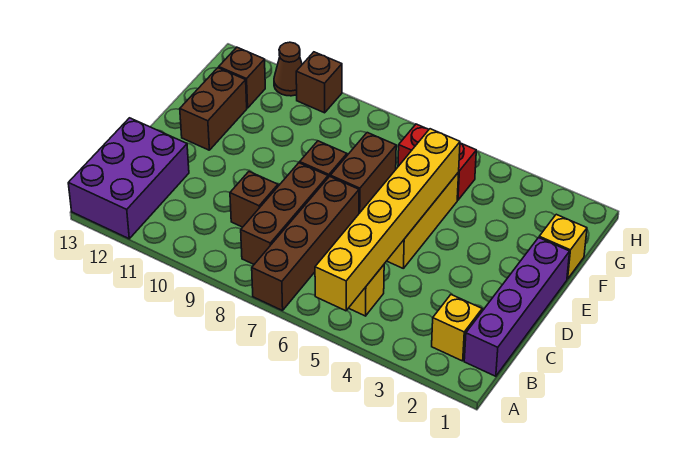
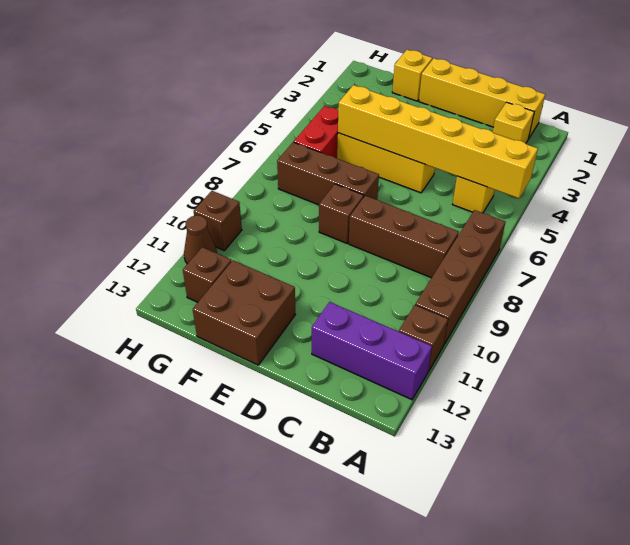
brown brick A7:D7 level 1 -> brown brick A7:A10 level 1
purple brick A12:C13 level 1 -> purple brick A12:C12 level 1
purple brick B1:E1 level 1 -> yellow brick B1:E1 level 1
brown brick C9 level 1 -> brown brick A11 level 1
brown brick E7:F7 level 1 -> brown brick E7:G7 level 1
brown brick E12:F12 level 1 -> brown brick E12:F13 level 1

